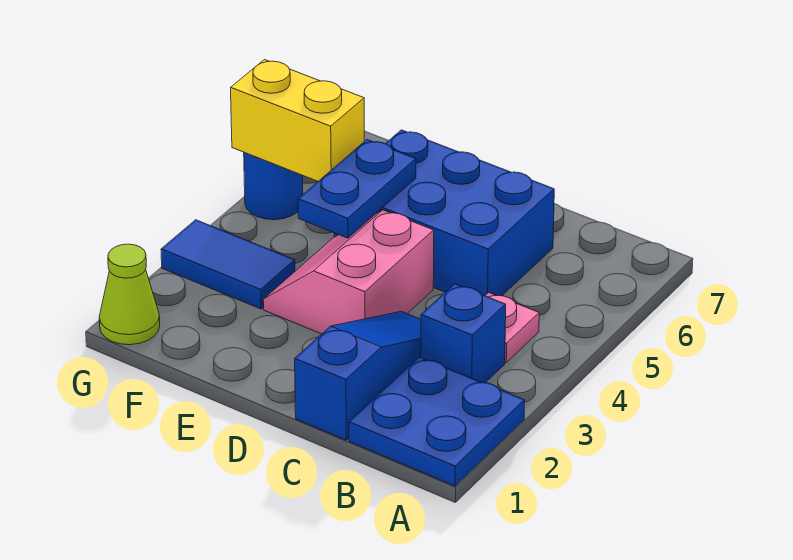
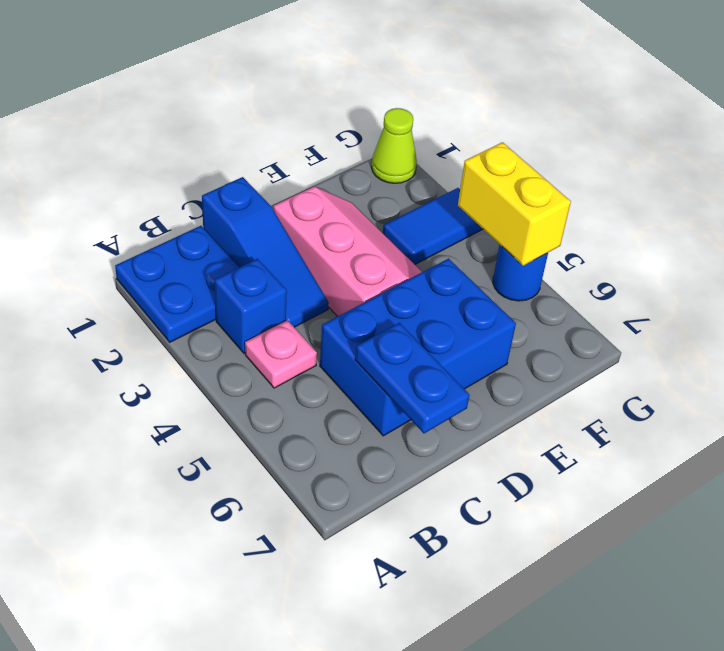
pink slope D3:E4 level 1 top D -> pink slope D2:E4 level 1 top D
blue plate E4:E5 level 2 -> blue plate C6:C7 level 2
yellow brick F5:G5 level 2 -> yellow brick G4:G5 level 2

